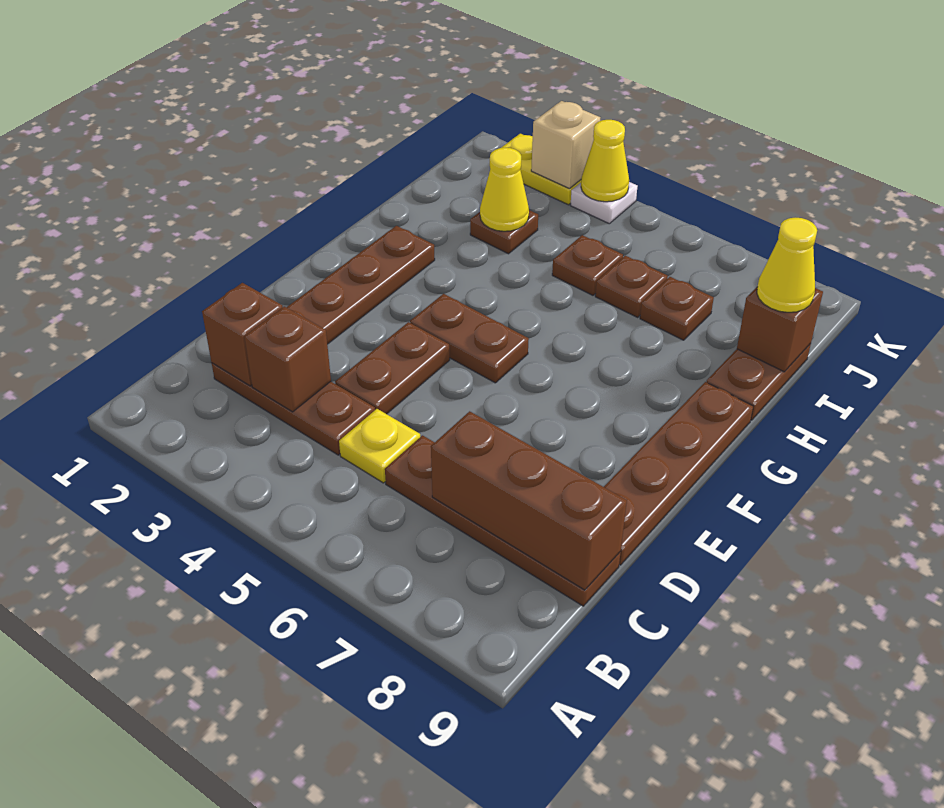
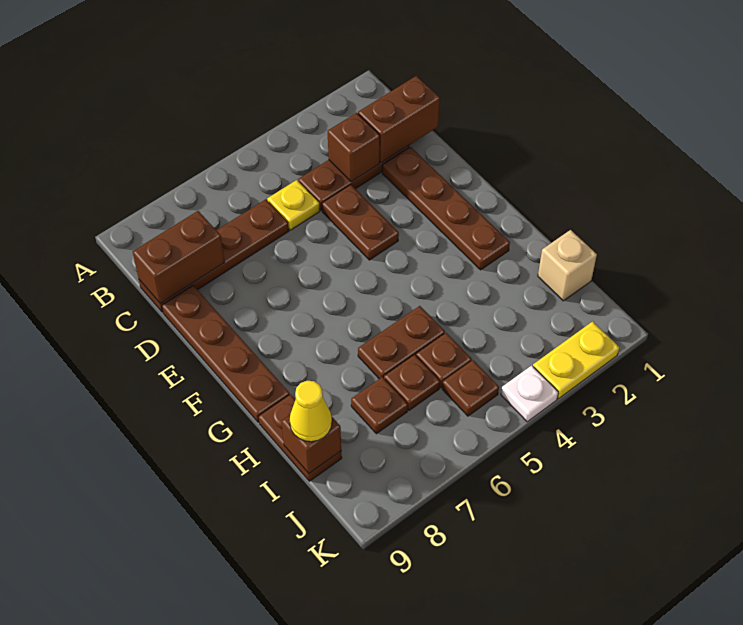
brown brick C2 level 2 -> brown brick C1:C2 level 2
brown brick C7:C9 level 2 -> brown brick C8:C9 level 2
brown plate F4:F5 level 1 -> brown plate H5:H6 level 1
brown plate I3 level 1 -> brown plate J5 level 1
yellow cone I3 level 2 -> none
tan brick K3 level 2 -> tan brick I1 level 1
yellow cone K4 level 2 -> none

